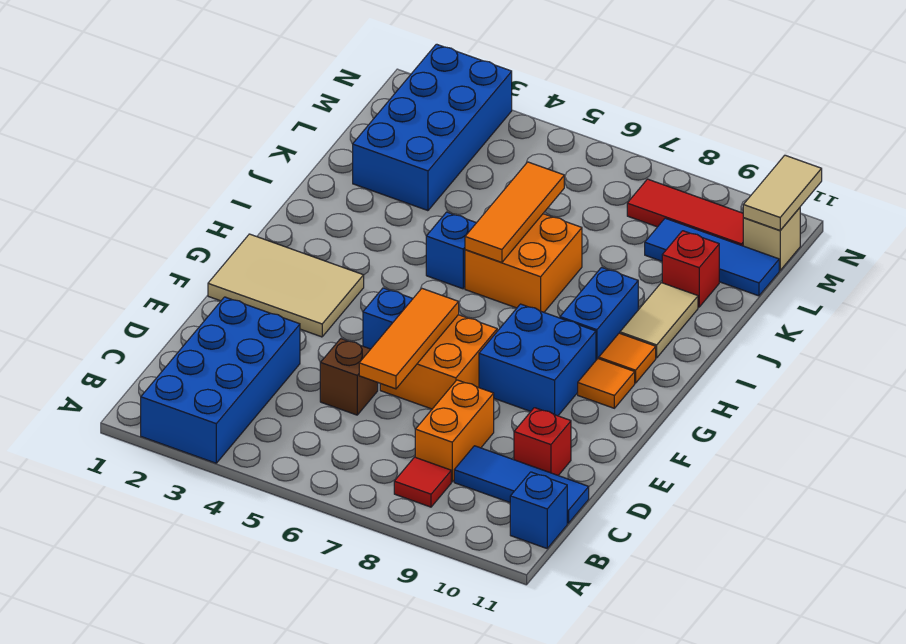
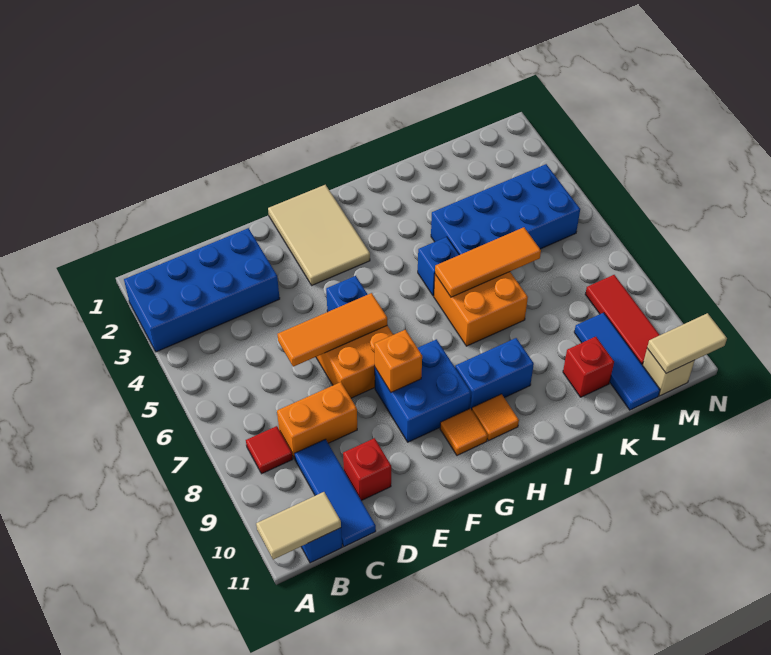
brown brick D5 level 1 -> none
none -> orange brick F8 level 2
tan tile I10:J10 level 1 -> tan tile A11:B11 level 2
blue brick K2:N3 level 1 -> blue brick J4:M5 level 1

